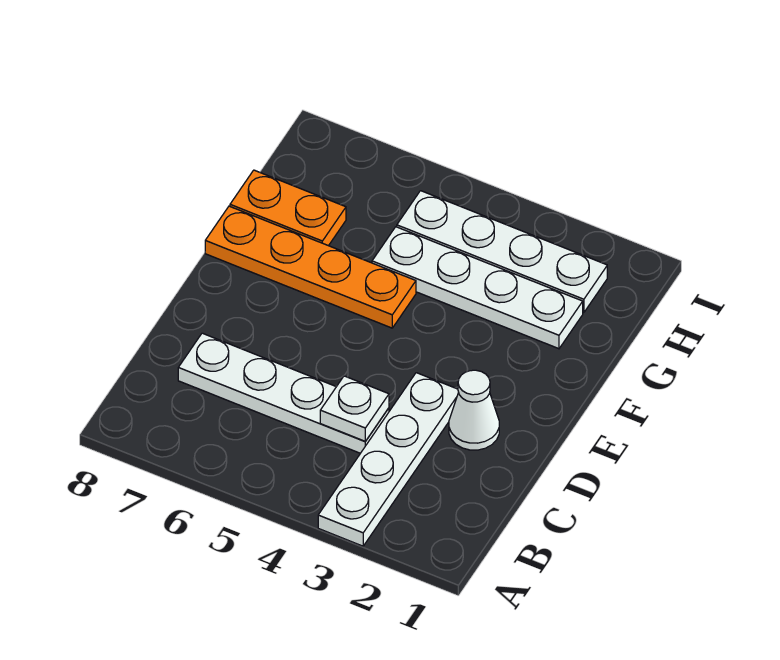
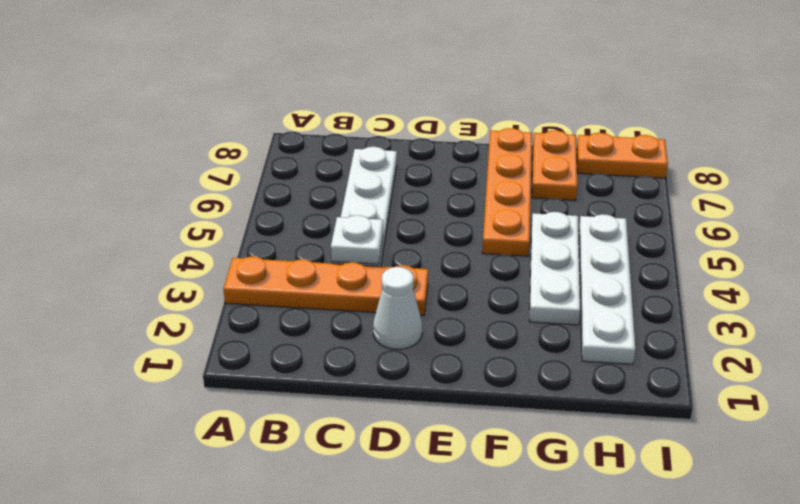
white plate A3:D3 level 1 -> orange plate A3:D3 level 1
white plate G2:G5 level 1 -> white plate G3:G5 level 1
none -> orange plate H8:I8 level 1

